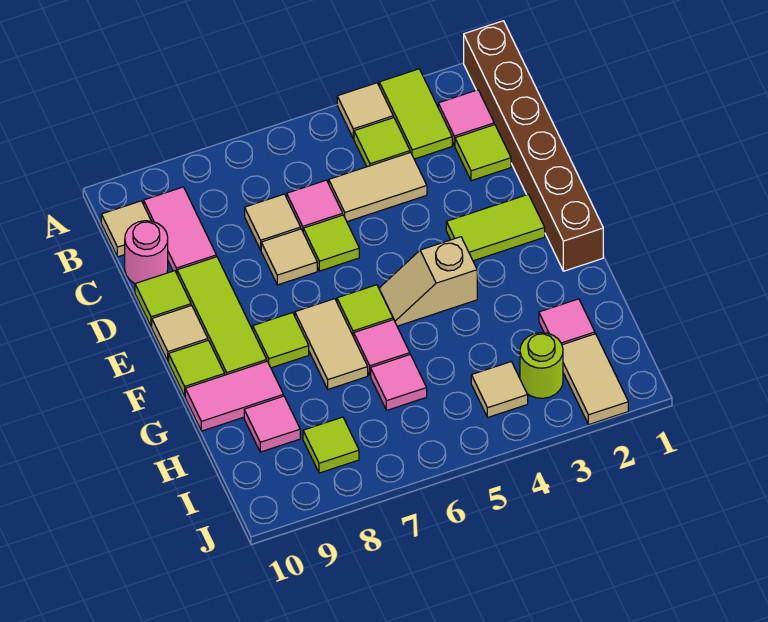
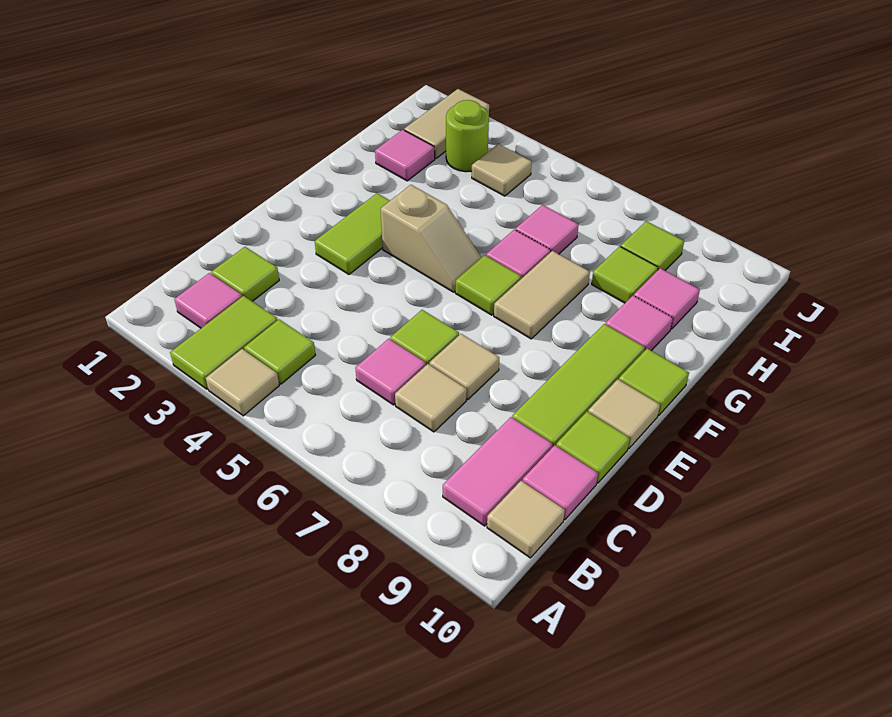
brown brick A1:F1 level 1 -> none
tan tile C4:C5 level 1 -> none
pink round brick C10 level 1 -> pink tile C10 level 1
lime tile E2:E3 level 1 -> lime tile E3:F3 level 1
lime tile F8 level 1 -> lime tile H8 level 1
pink tile G9:G10 level 1 -> pink tile G9 level 1

